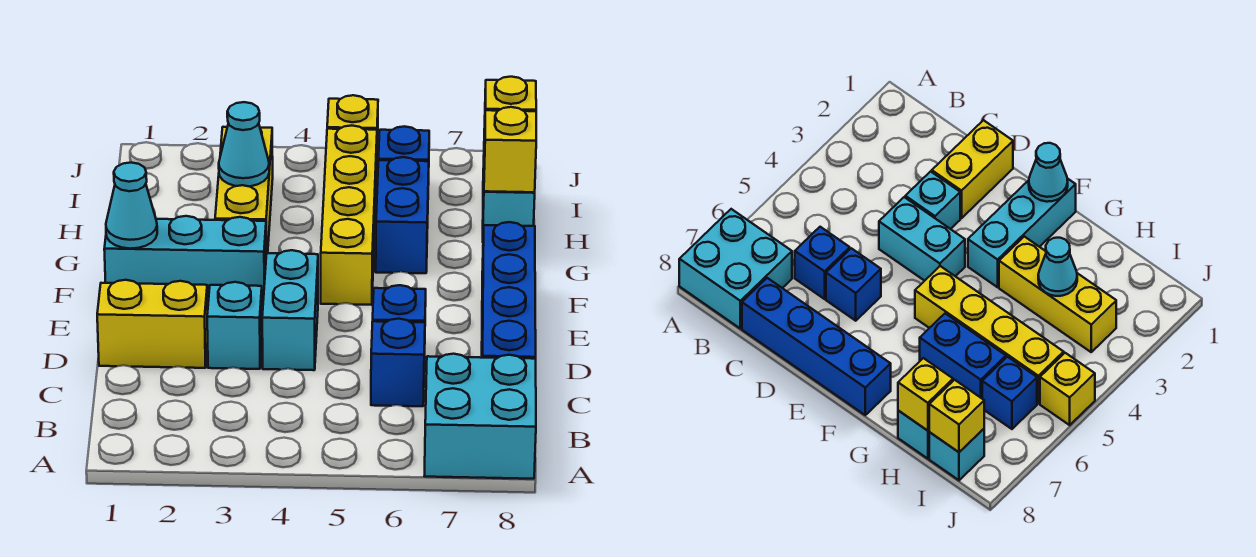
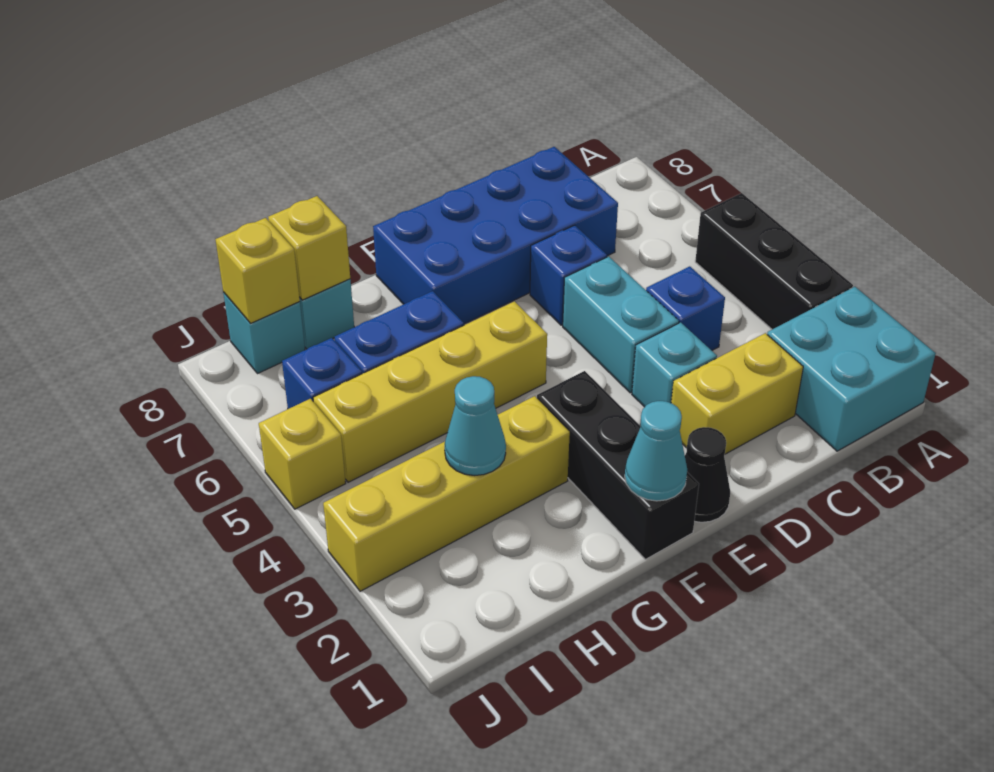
none -> black brick A3:A5 level 1
cyan brick A7:B8 level 1 -> cyan brick A1:B2 level 1
blue brick C6 level 1 -> blue brick C4 level 1
blue brick C8:F8 level 1 -> blue brick C7:F8 level 1
yellow brick D1:D2 level 1 -> yellow brick C2:D2 level 1
cyan brick D4:E4 level 1 -> cyan brick D4:D5 level 1
none -> black cone E1 level 1
cyan brick F1:F3 level 1 -> black brick F1:F3 level 1
yellow brick G3:I3 level 1 -> yellow brick G3:J3 level 1

